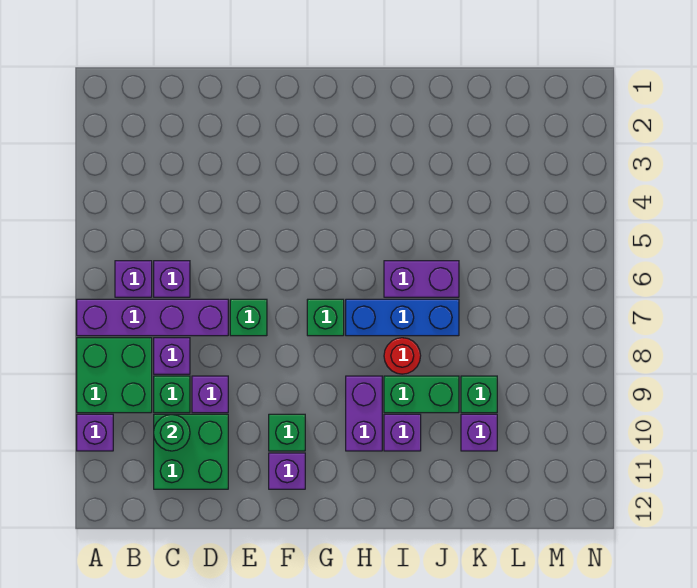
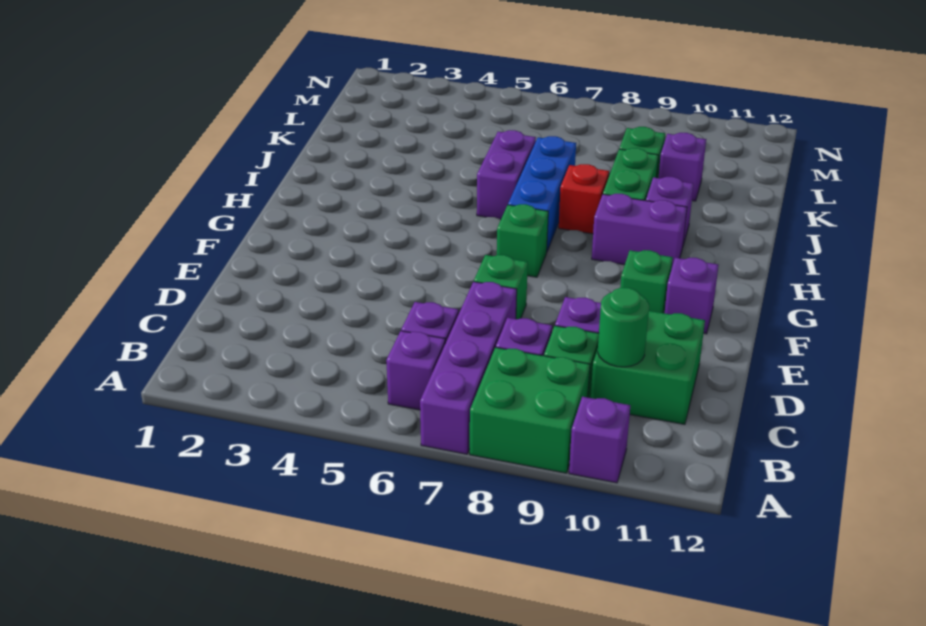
red round brick I8 level 1 -> red brick I8 level 1

